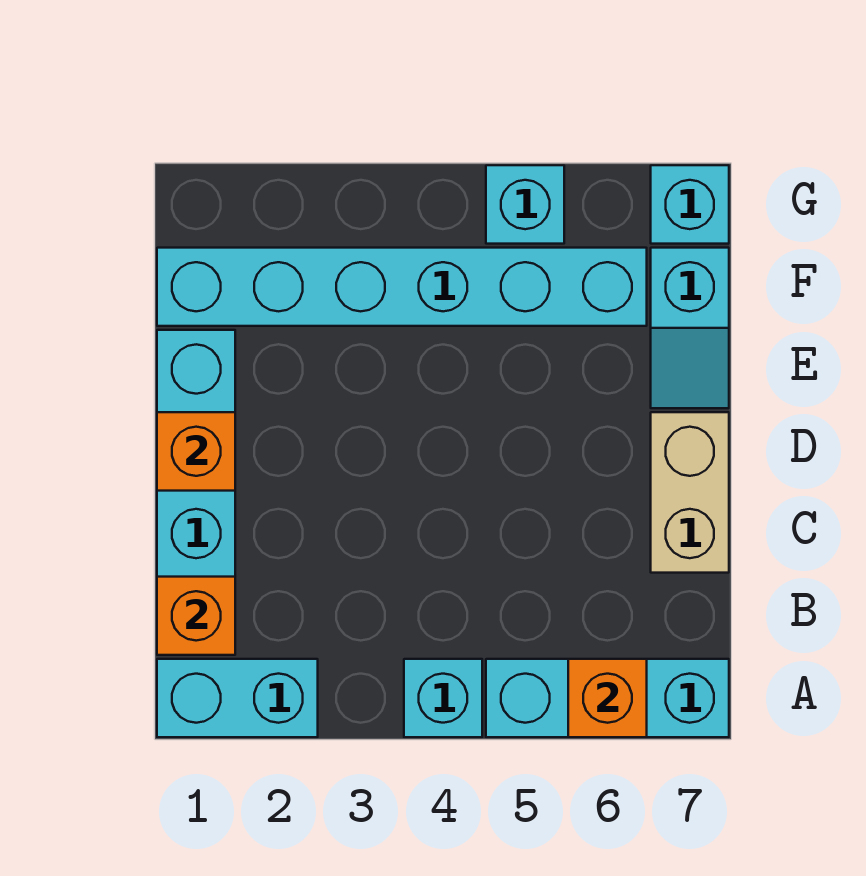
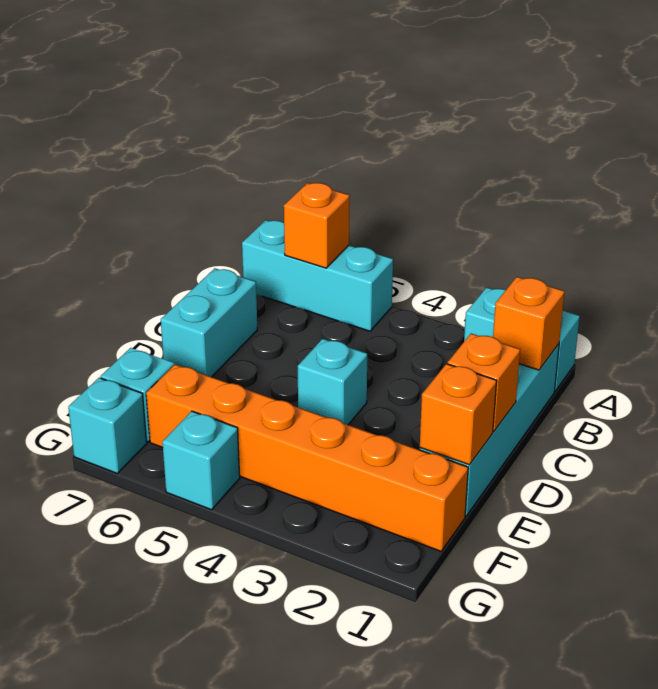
cyan brick A4 level 1 -> cyan brick D4 level 1
tan brick C7:D7 level 1 -> cyan brick C7:D7 level 1
none -> orange brick E1 level 2
cyan brick F1:F6 level 1 -> orange brick F1:F6 level 1

